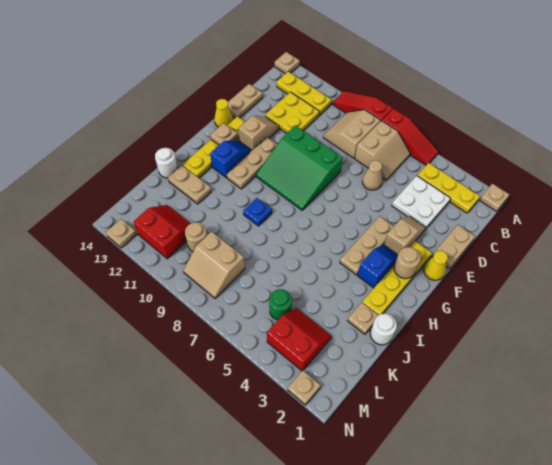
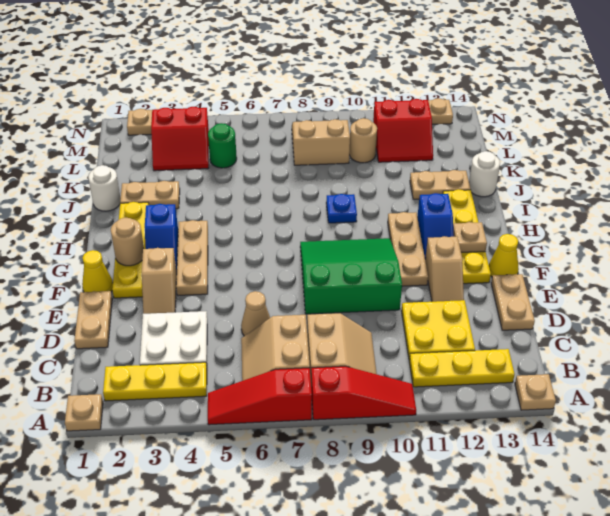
tan plate J2 level 1 -> tan plate J2:J3 level 1

